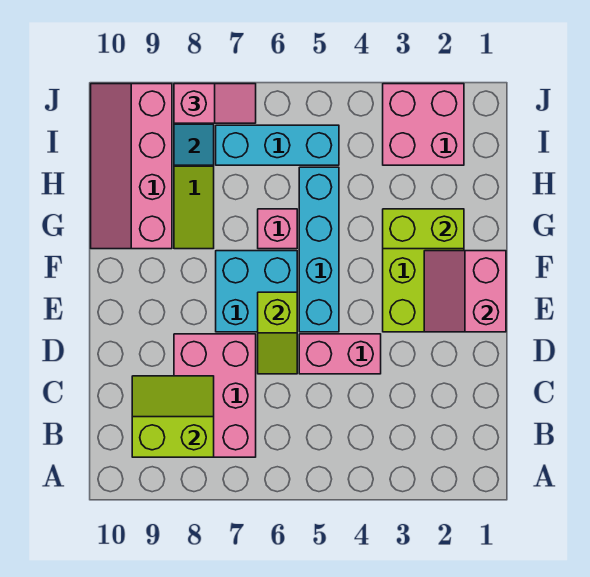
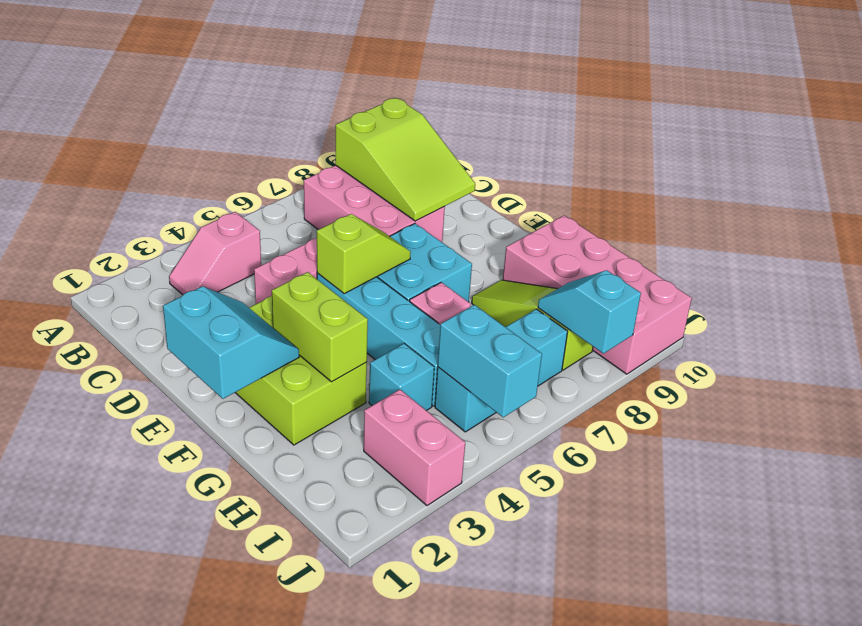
lime slope B8:C9 level 2 top B -> lime slope B8:D9 level 2 top B
lime slope D6:E6 level 2 top E -> lime slope E5:E6 level 2 top 5
pink slope E1:F2 level 2 top 1 -> cyan slope E1:F2 level 2 top 1
lime brick G2:G3 level 2 -> lime brick F3:G3 level 2
pink slope G9:J10 level 1 top 9 -> pink brick G9:J10 level 1
none -> cyan brick H4 level 1
pink brick I2:J3 level 1 -> pink brick I3:J3 level 1
none -> cyan brick I5:J5 level 2
pink slope J7:J8 level 3 top 8 -> pink slope B3:B4 level 1 top 4

